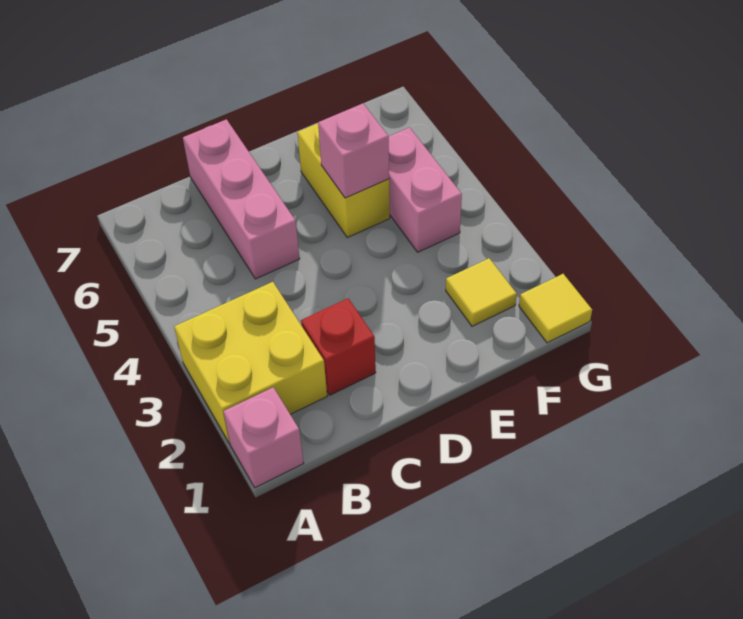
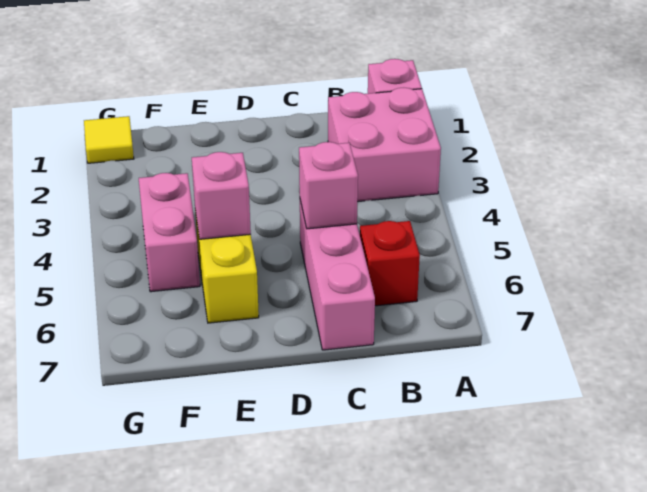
yellow brick A2:B3 level 1 -> pink brick A2:B3 level 1
red brick C2 level 1 -> red brick B6 level 1
none -> pink brick C5 level 2
yellow tile F2 level 1 -> none

